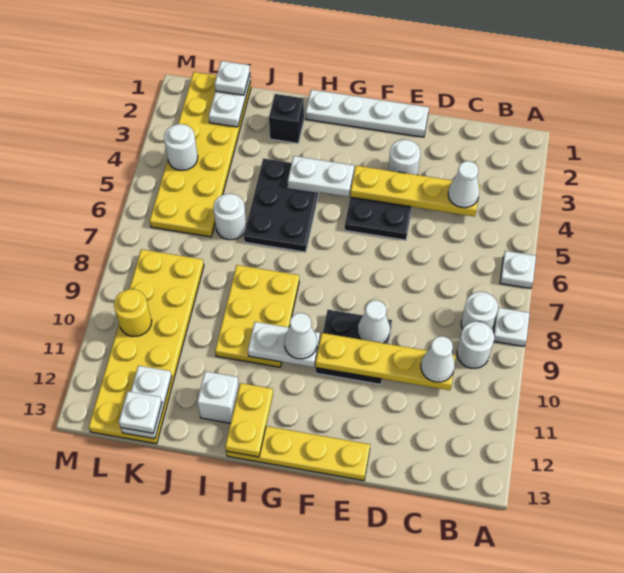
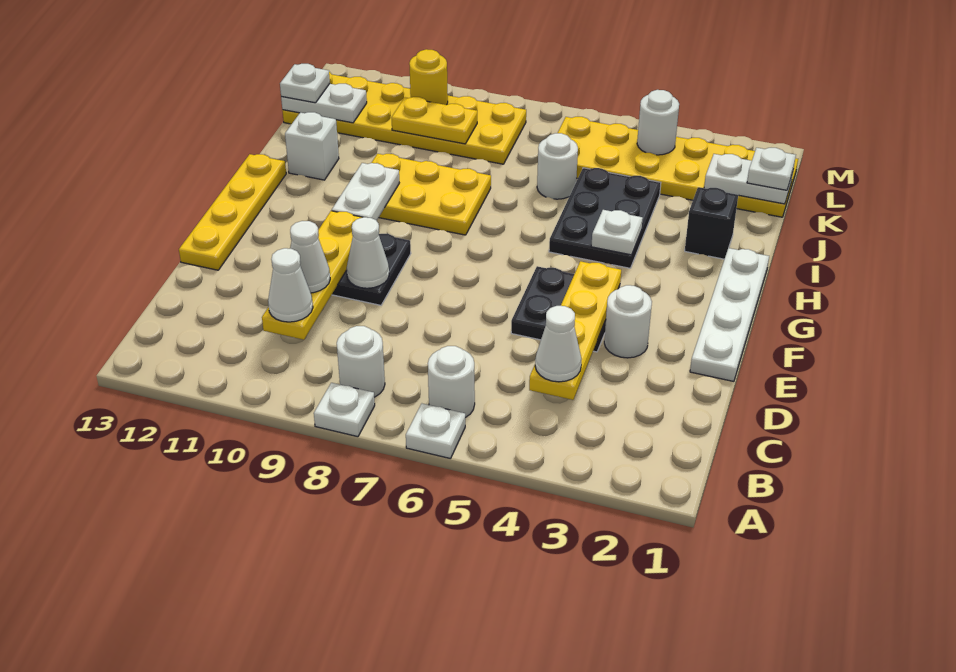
white round brick B9 level 1 -> white round brick B6 level 1
white plate G4:H4 level 2 -> white plate H4 level 2
white cone G10 level 3 -> white cone D10 level 3
black plate H4:I6 level 1 -> black plate H4:J5 level 1
yellow plate H12:H13 level 2 -> yellow plate K9:K10 level 2

